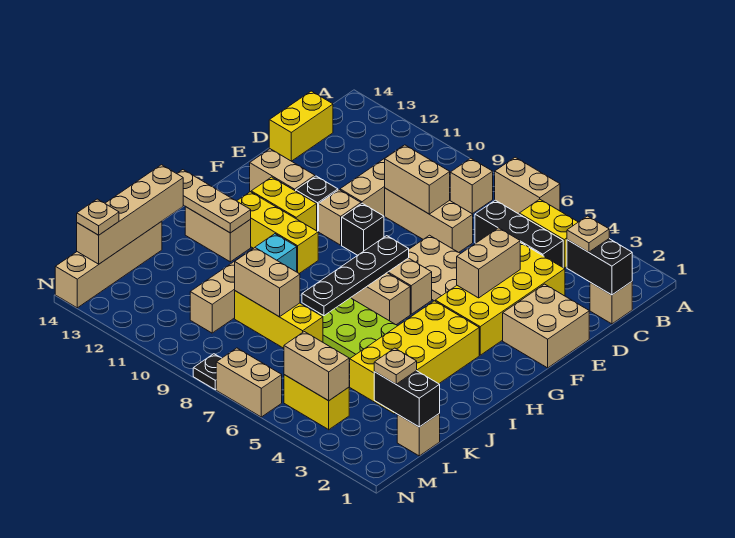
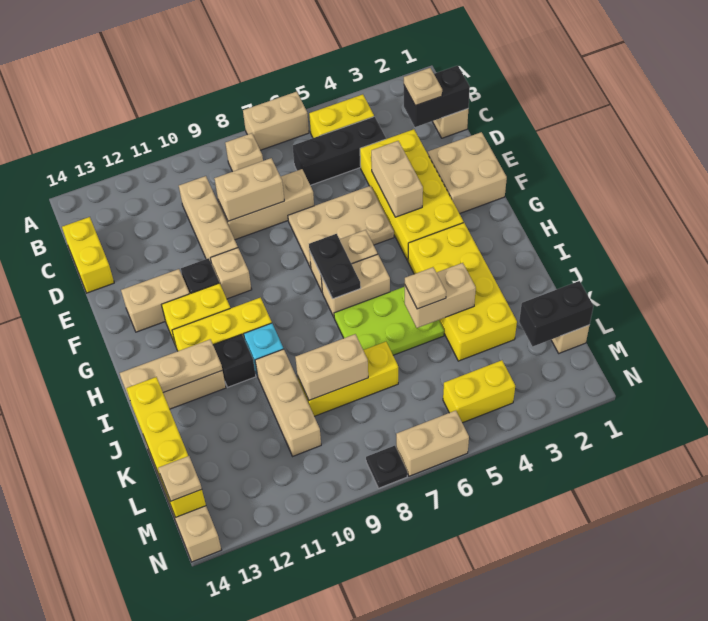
black brick F9 level 1 -> black brick I11 level 1
black plate G7:J7 level 2 -> black plate G7:H7 level 2
tan brick J14:M14 level 2 -> yellow brick J14:M14 level 2
tan plate L2 level 3 -> tan plate J5 level 3
tan brick M4:M5 level 2 -> tan brick J4:J5 level 2

